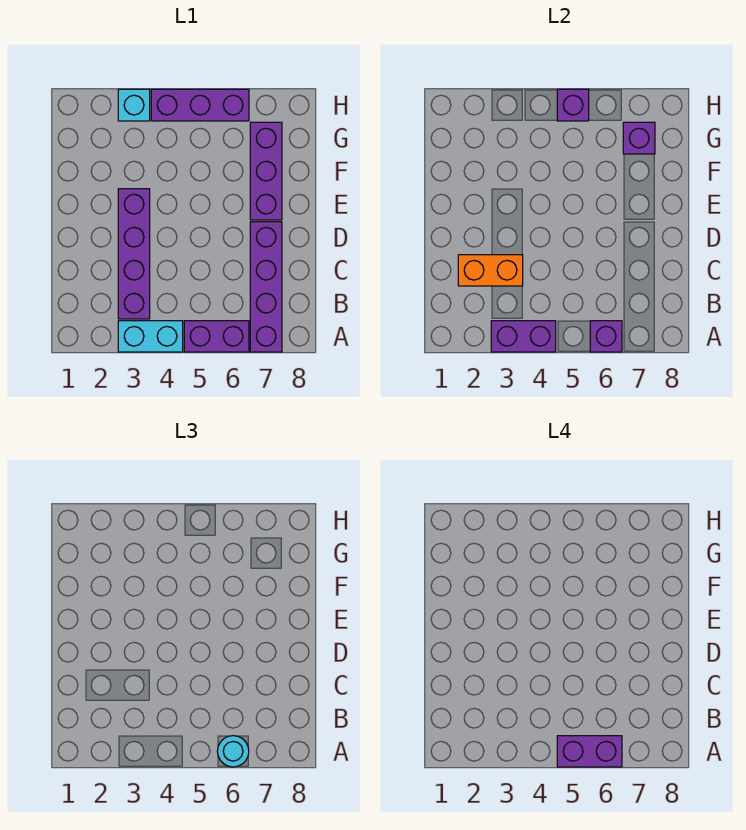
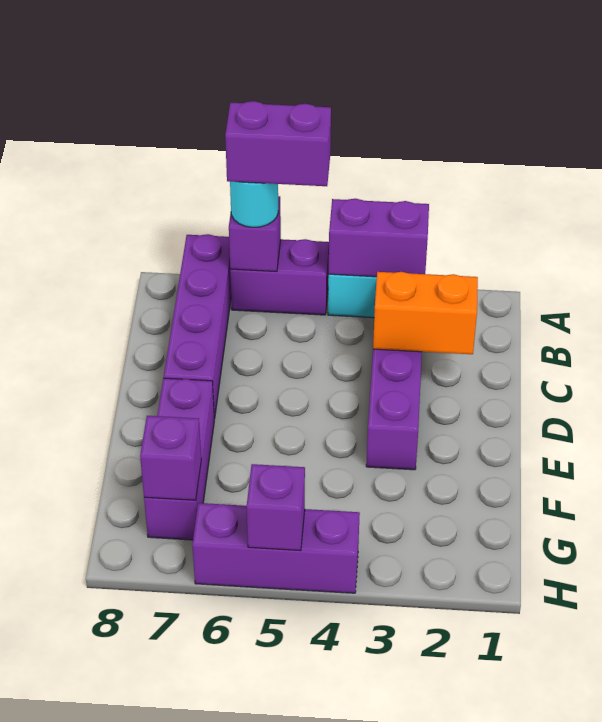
cyan brick H3 level 1 -> none

